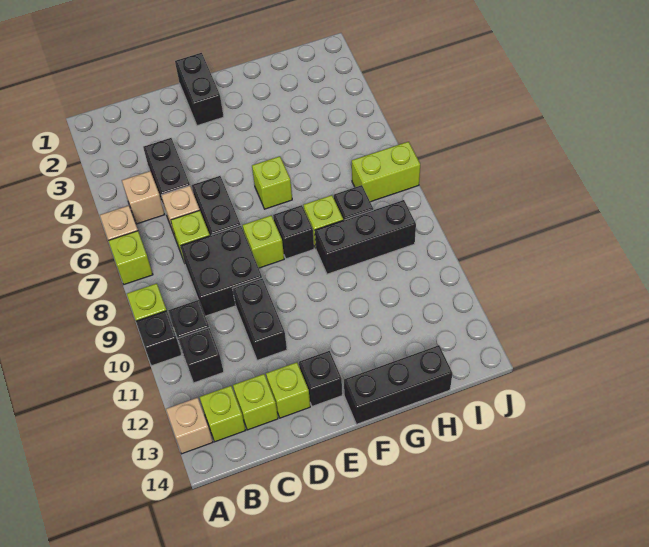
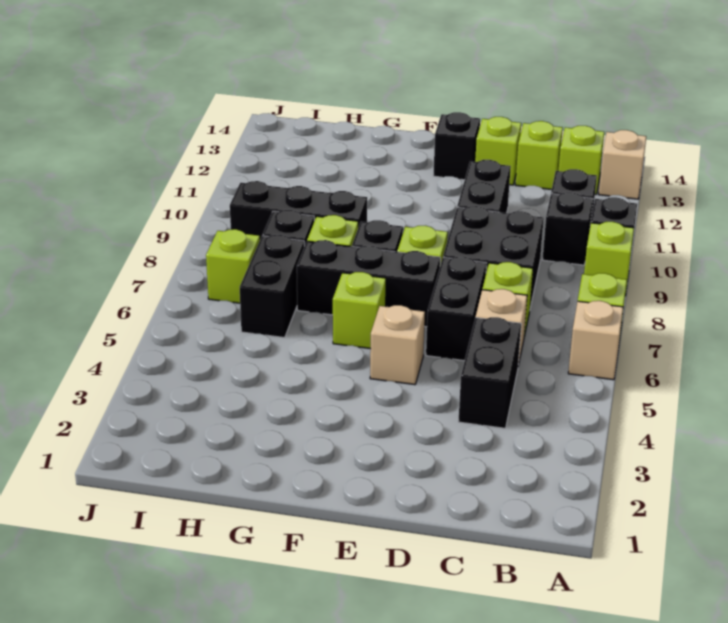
tan brick B5 level 1 -> tan brick E5 level 1
black brick E1:E2 level 1 -> black brick H6:H7 level 1
black brick F14:H14 level 1 -> black brick E7:G7 level 1
lime brick I7:J7 level 1 -> lime brick I7 level 1

